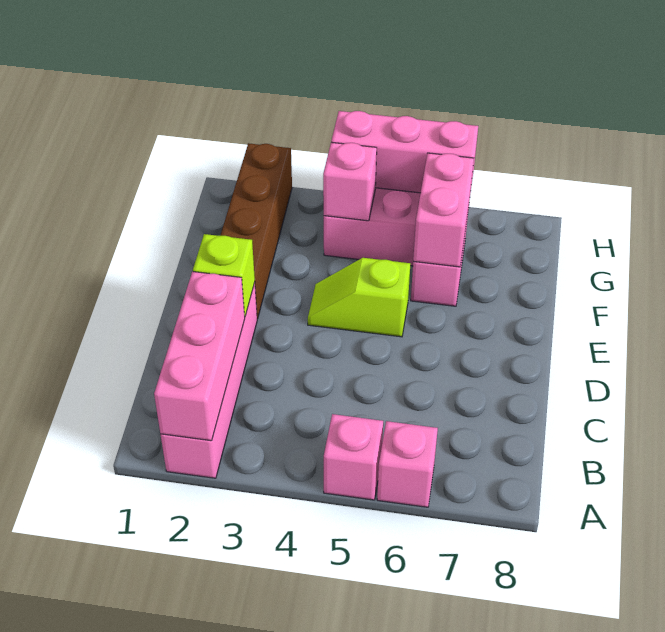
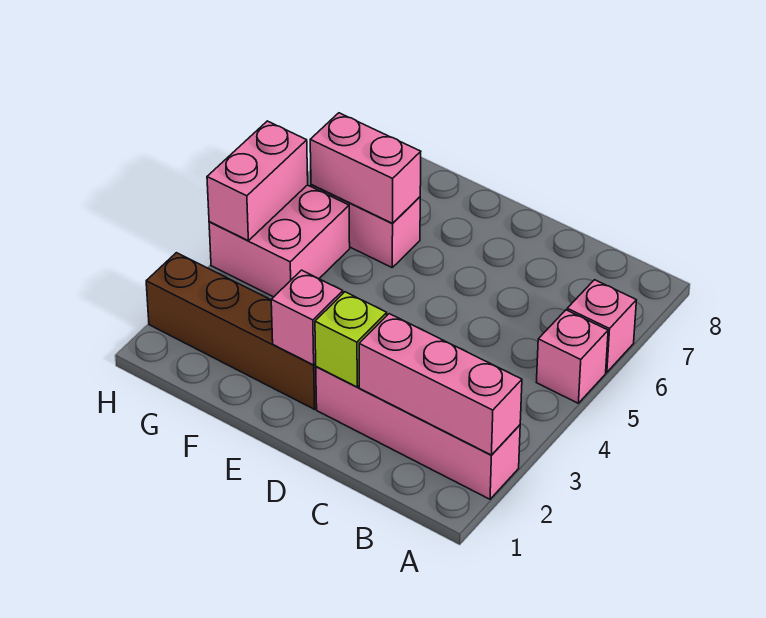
lime slope E4:E5 level 1 top 5 -> none
pink brick G4 level 2 -> pink brick E2 level 2
pink brick H4:H6 level 2 -> pink brick H4:H5 level 2

